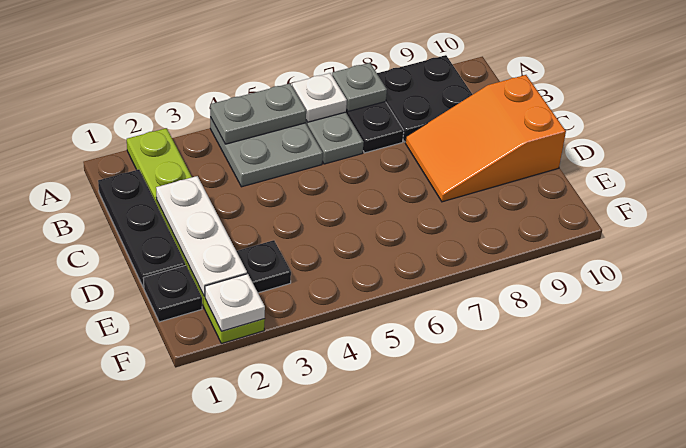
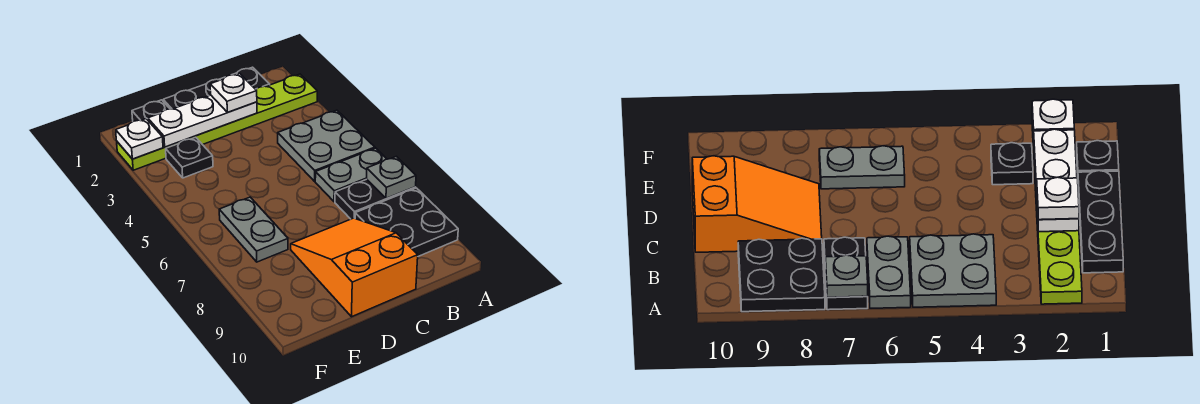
grey plate A4:A5 level 2 -> grey plate E6:E7 level 1
white plate A6 level 2 -> white plate C2 level 3

